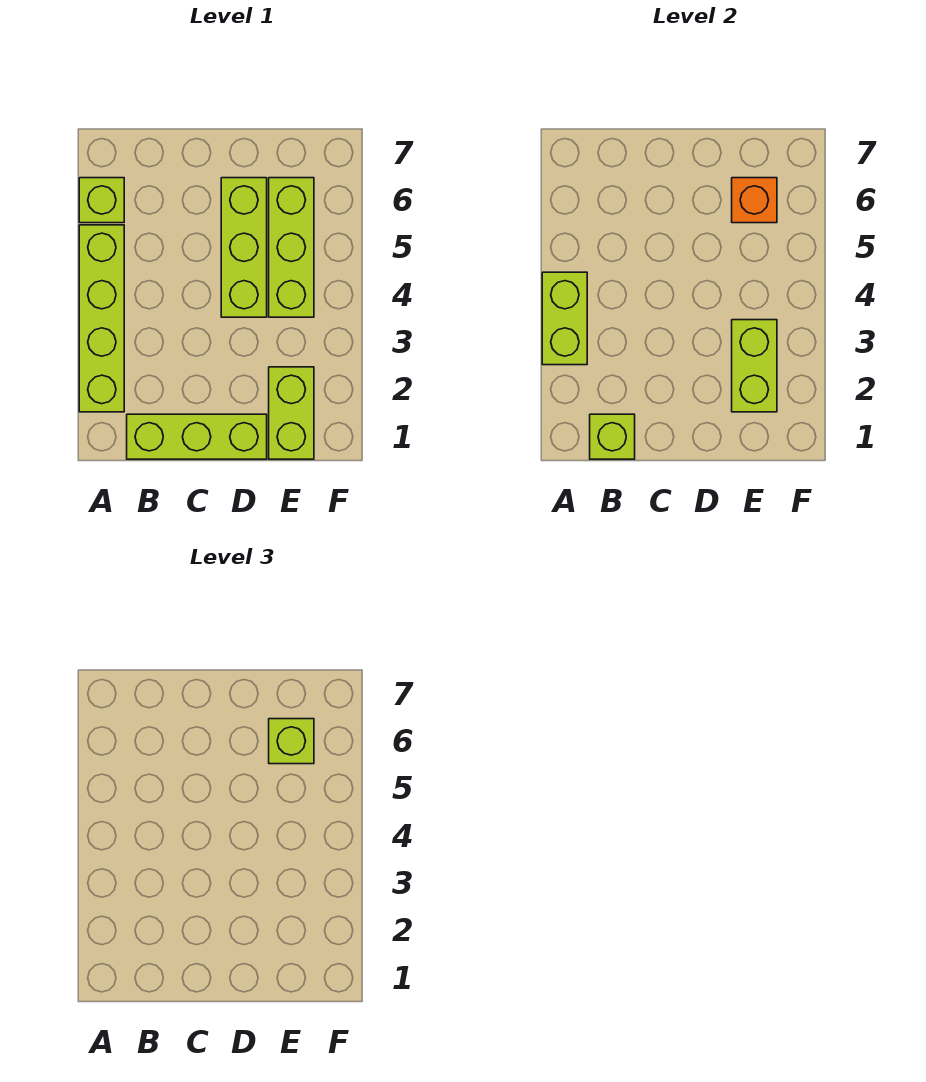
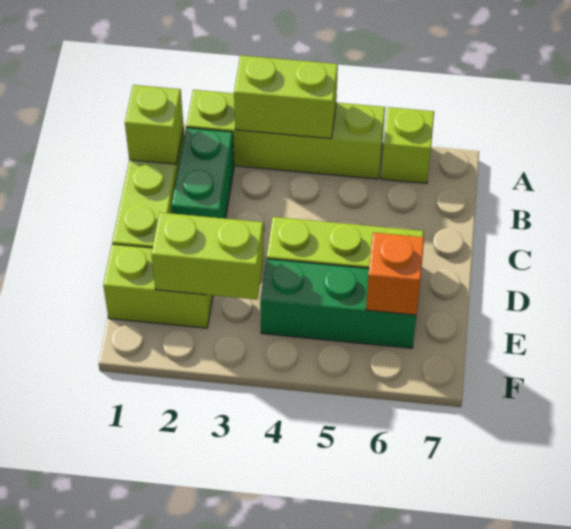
none -> green brick B2:C2 level 1
lime brick E4:E6 level 1 -> green brick E4:E6 level 1
lime brick E6 level 3 -> none

